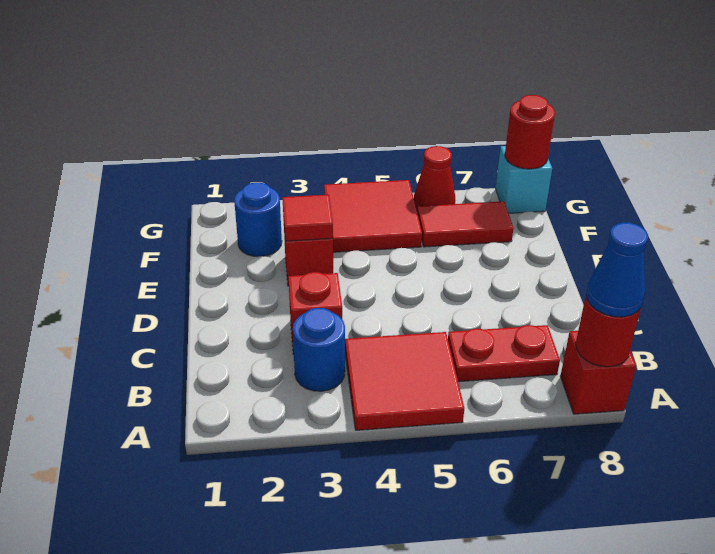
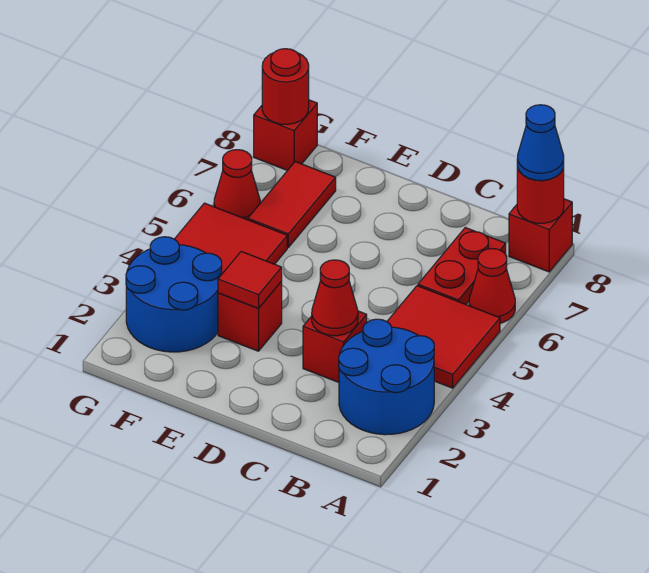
none -> red cone A6 level 1
blue round brick B3 level 1 -> blue round brick A2:B3 level 1
none -> red cone C3 level 2
blue round brick F2 level 1 -> blue round brick F2:G3 level 1
cyan brick G8 level 1 -> red brick G8 level 1

